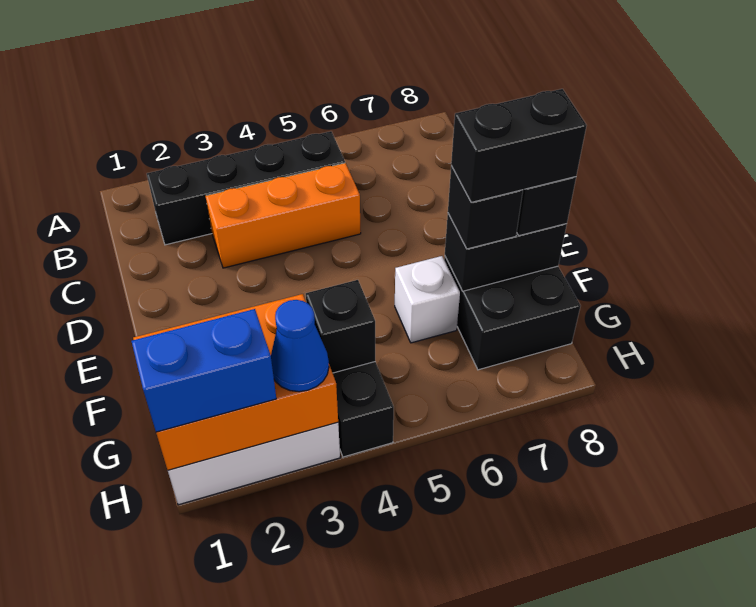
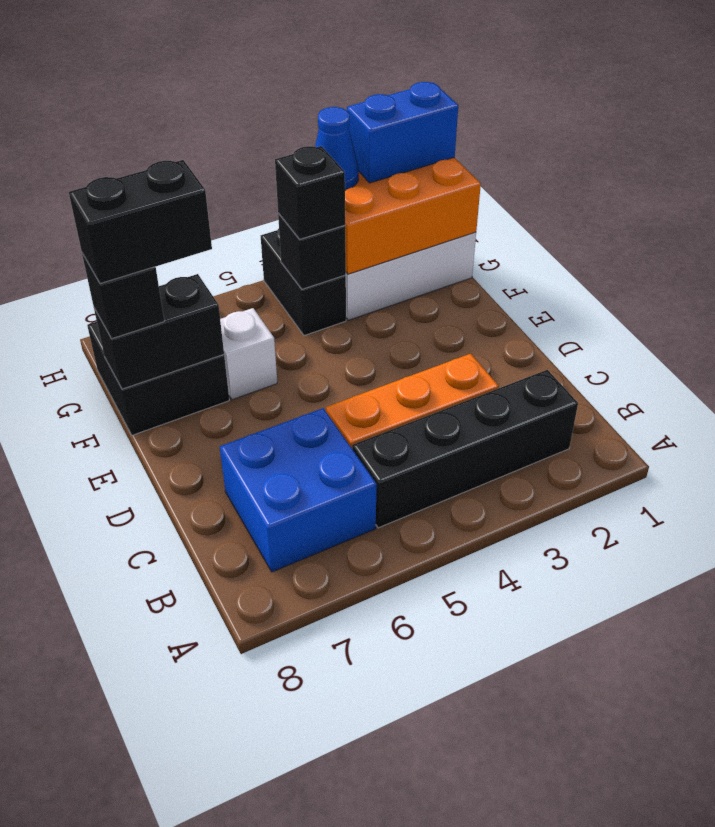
none -> blue brick B6:C7 level 1
black brick F7 level 3 -> black brick G4 level 3

